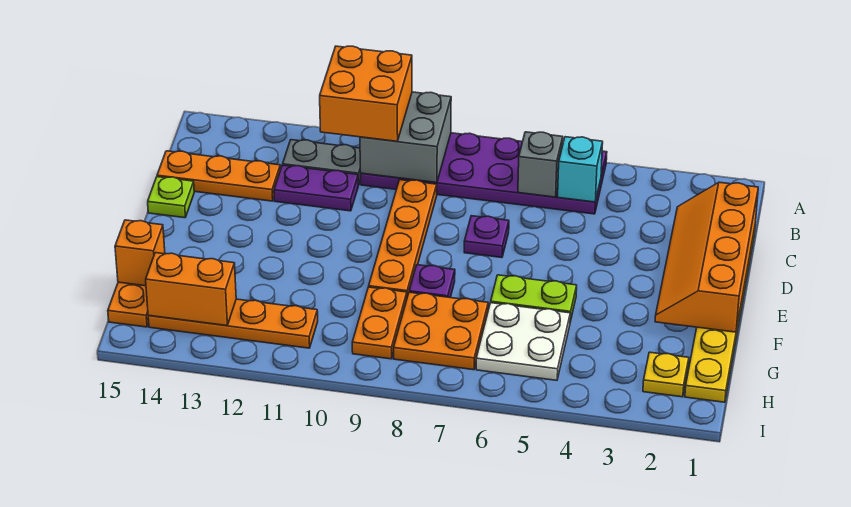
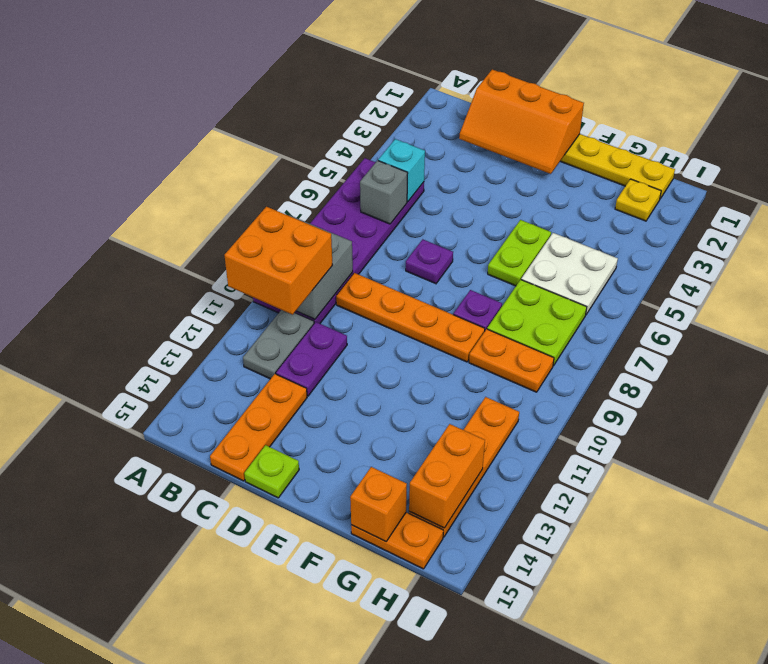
orange slope C1:F2 level 2 top 1 -> orange slope C1:E2 level 2 top 1
orange plate G7:H8 level 1 -> lime plate G7:H8 level 1

